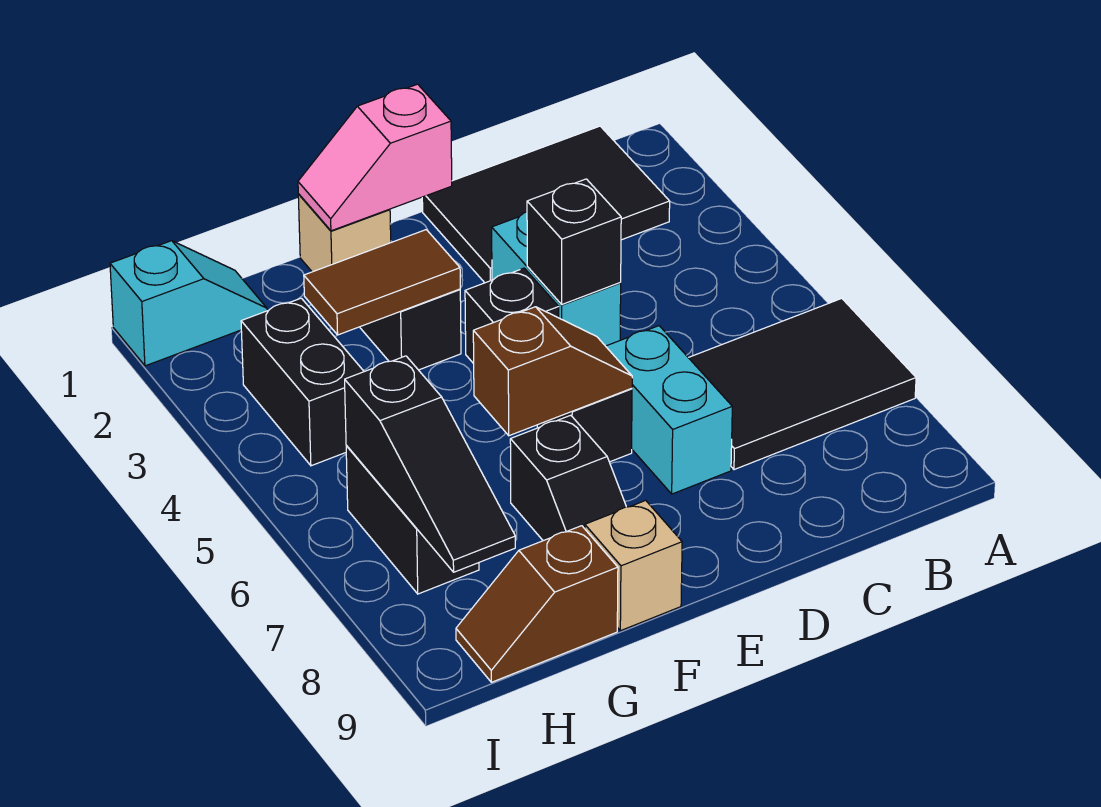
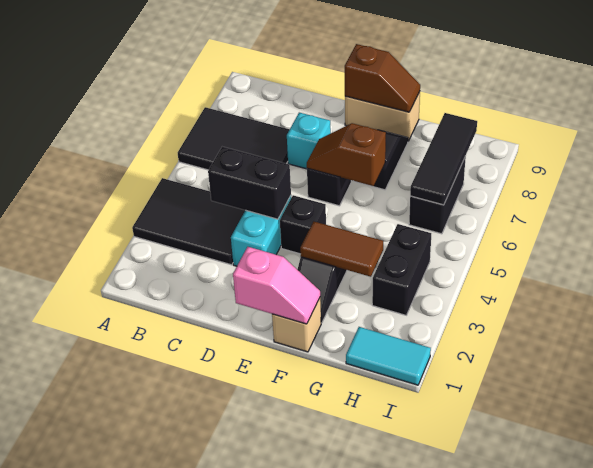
black tile B1:D2 level 1 -> black tile A3:C4 level 1
black brick D4 level 2 -> black brick C4:D4 level 2
cyan brick D6:D7 level 1 -> cyan brick D7 level 1
tan brick F9 level 1 -> tan brick E9:F9 level 1
brown slope G9:H9 level 1 top G -> brown slope E9:F9 level 2 top E
cyan slope H1:I1 level 1 top I -> cyan tile H1:I1 level 1
black slope H6:H8 level 2 top 6 -> black tile H6:H8 level 2

